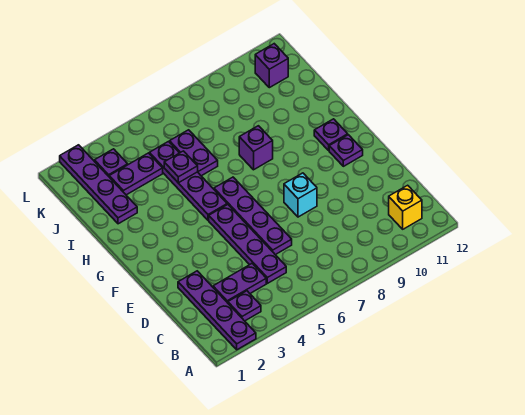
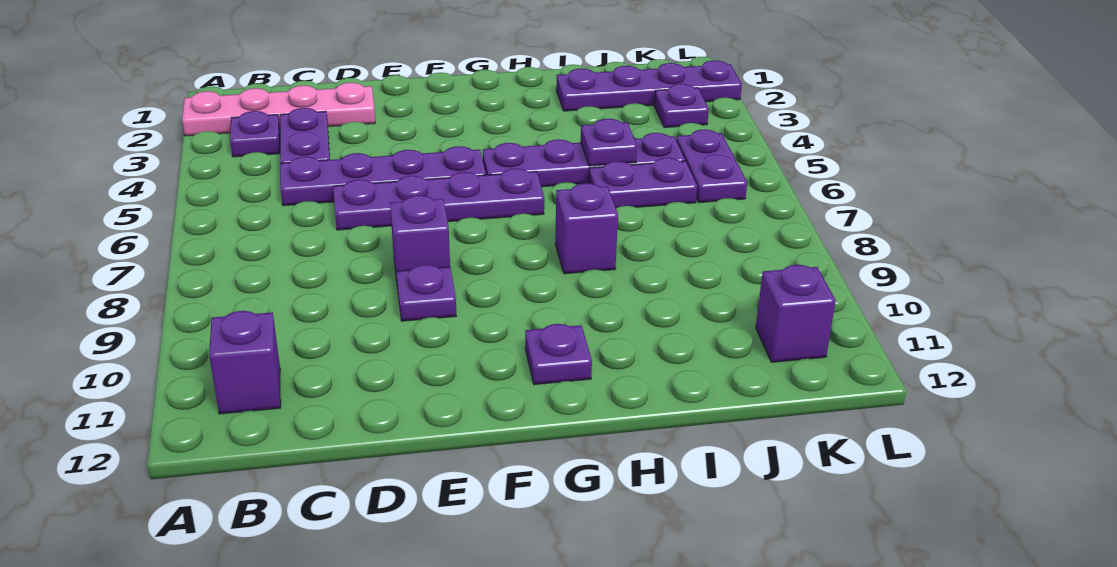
purple plate A2:D2 level 1 -> pink plate A2:D2 level 1
yellow brick B11 level 1 -> purple brick B11 level 1
cyan brick E8 level 1 -> purple brick E8 level 1
purple plate F11 level 1 -> purple plate E9 level 1
purple plate J3:J4 level 1 -> purple plate K5:K6 level 1

